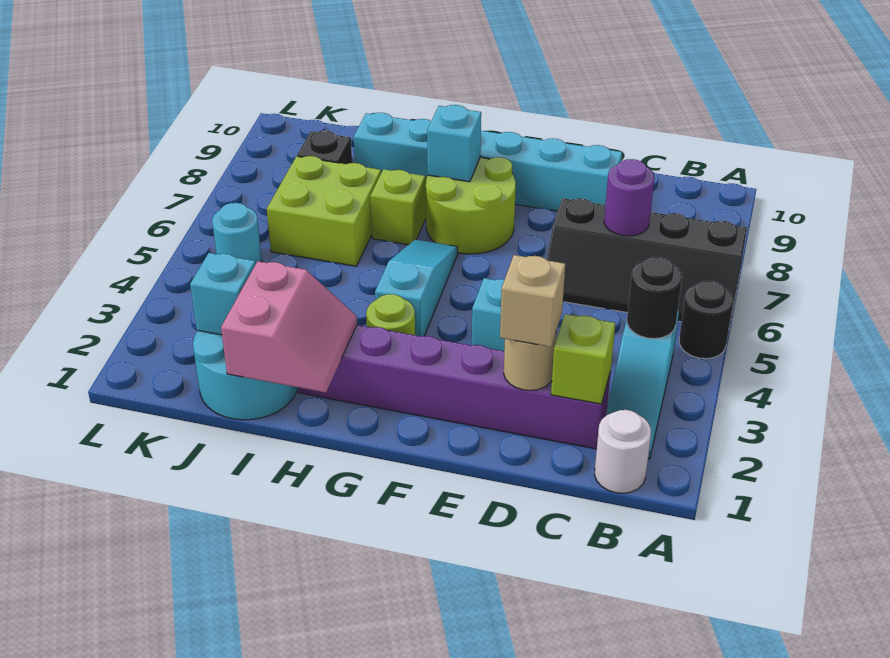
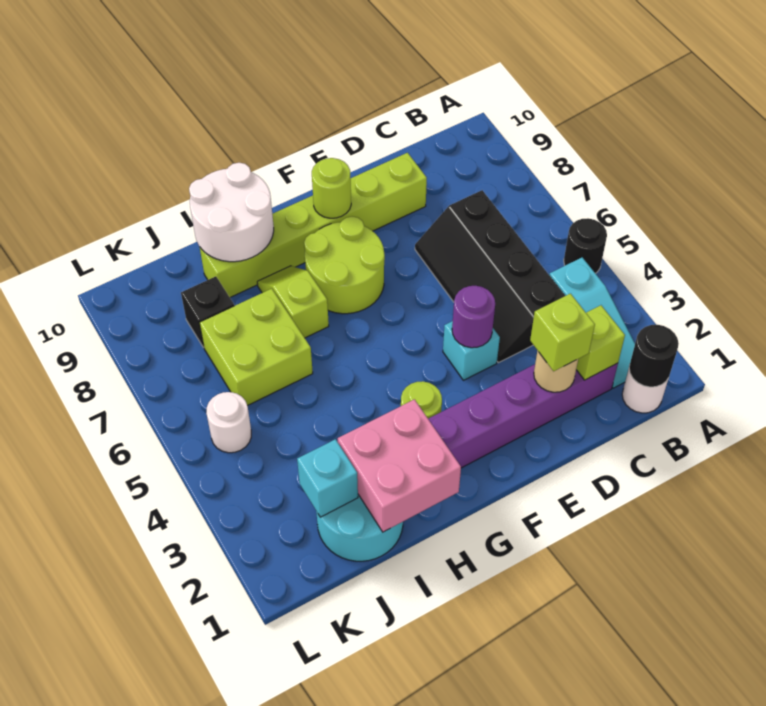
black slope A6:D7 level 1 top 7 -> black slope C4:D7 level 1 top C
black round brick B4 level 2 -> black round brick B1 level 2
purple round brick C7 level 2 -> purple round brick E4 level 2
tan brick D2 level 3 -> lime brick D2 level 3
cyan brick D9:I9 level 1 -> lime brick D9:I9 level 1
none -> lime round brick F9 level 2
cyan slope G4:G6 level 1 top 4 -> none
cyan brick G8 level 2 -> none
pink slope H1:I2 level 2 top I -> pink brick H1:I2 level 2
none -> white round brick H9:I10 level 2
cyan round brick K5 level 1 -> white round brick K5 level 1

